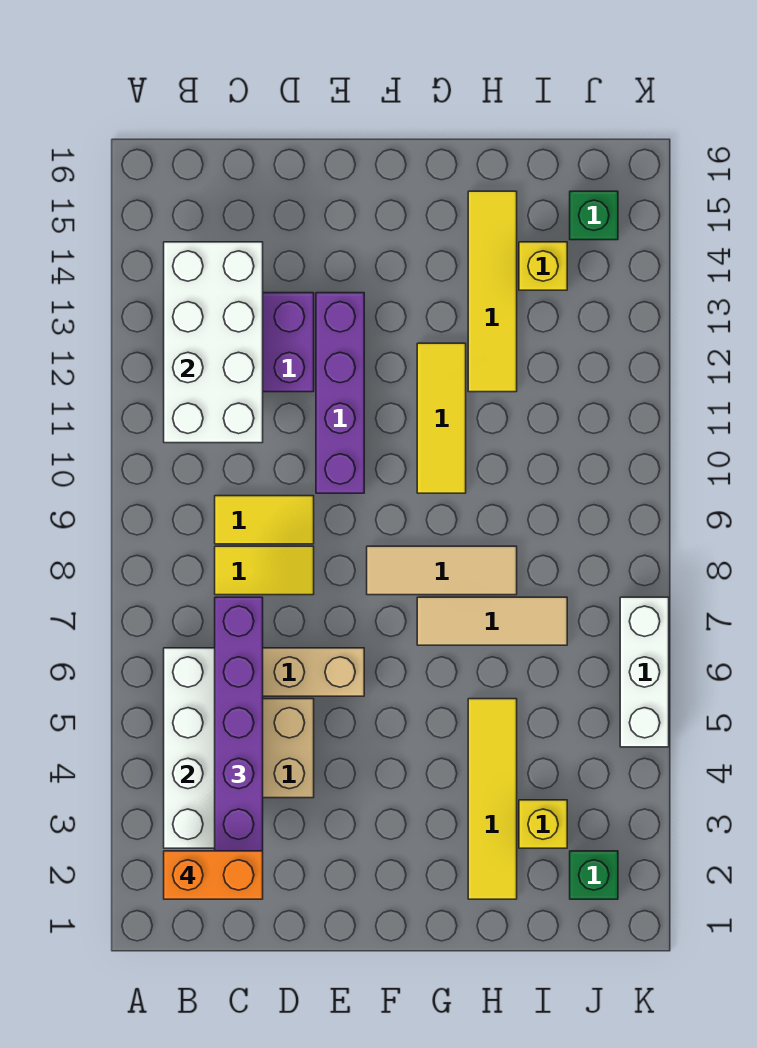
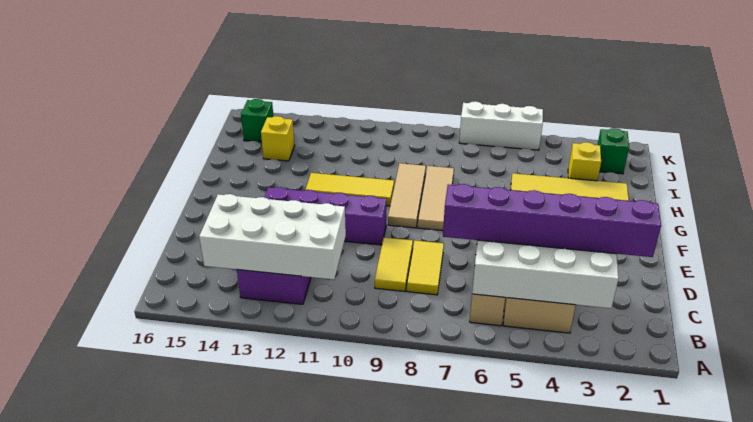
orange brick B2:C2 level 4 -> none
tan tile G7:I7 level 1 -> tan tile F9:H9 level 1
yellow tile H12:H15 level 1 -> none

